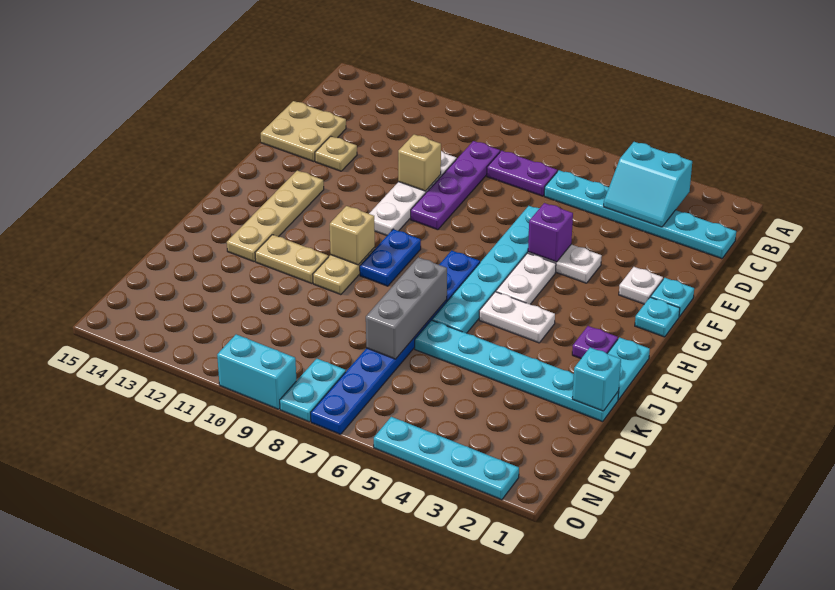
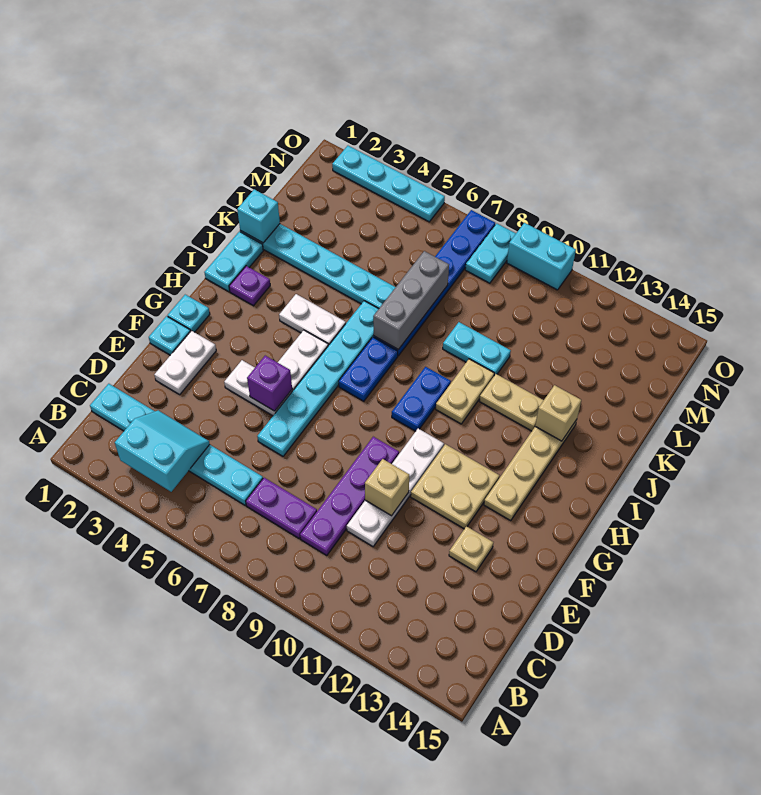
tan plate D14:E15 level 1 -> tan plate F11:G12 level 1
white plate F2 level 1 -> white plate E2:F2 level 1
tan brick I10 level 2 -> tan brick J13 level 2
none -> cyan plate K9:K10 level 1

